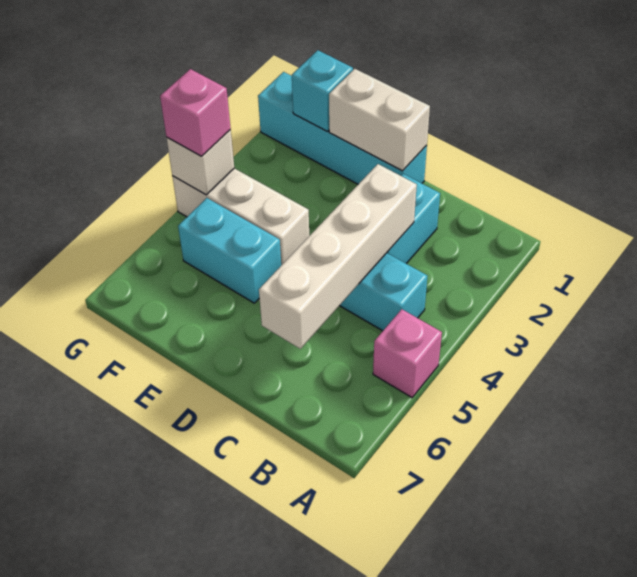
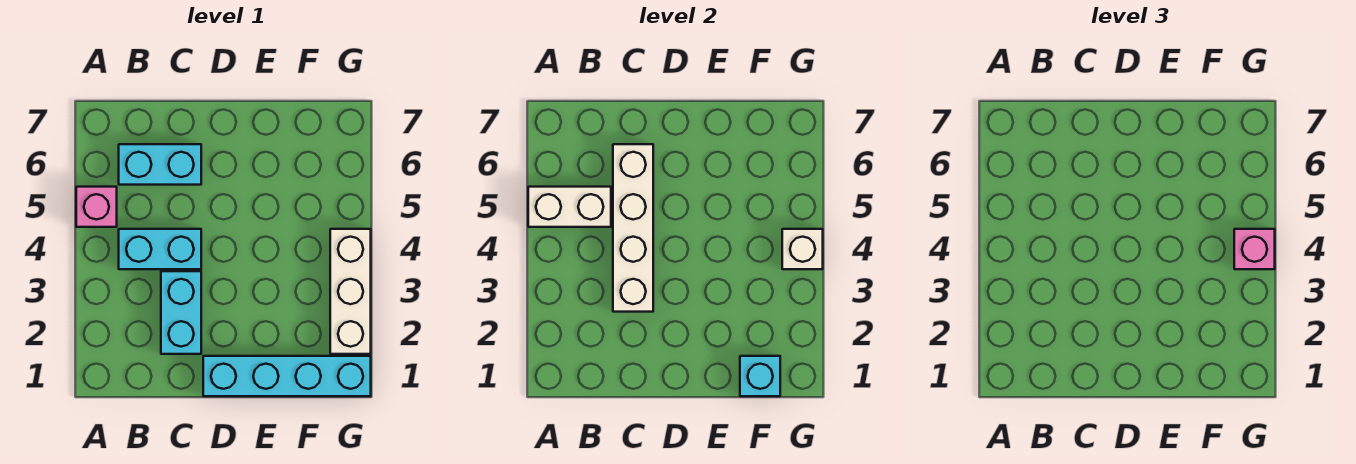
white brick D1:E1 level 2 -> white brick A5:B5 level 2
white brick E4:G4 level 1 -> white brick G2:G4 level 1
cyan brick E5:F5 level 1 -> cyan brick B6:C6 level 1

